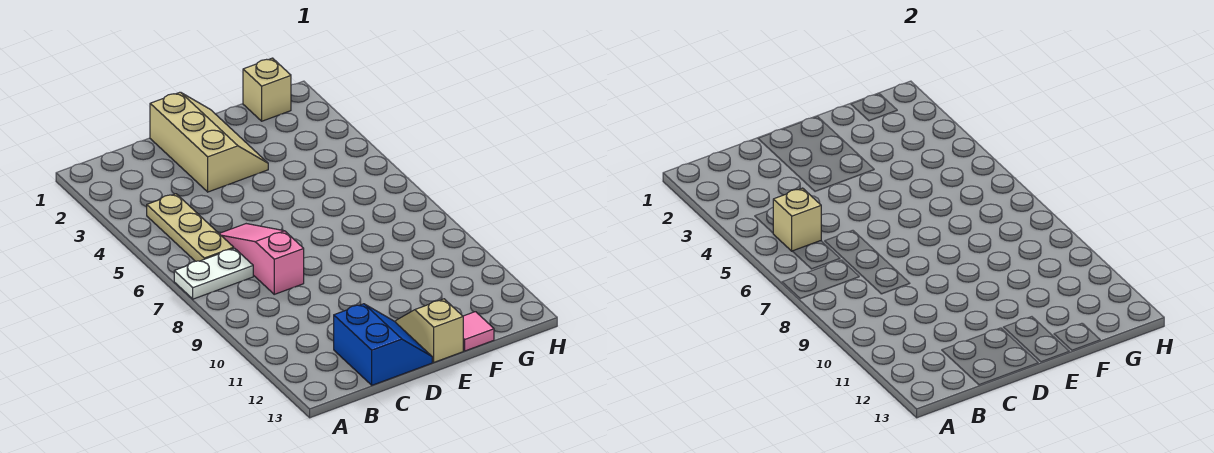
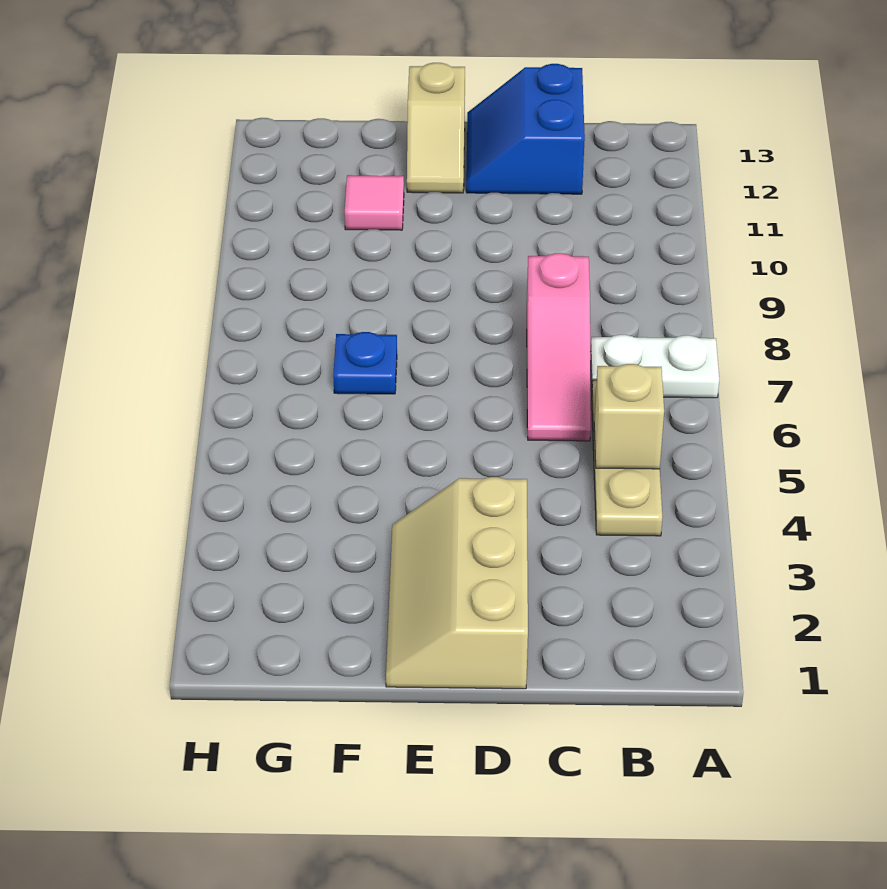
none -> blue plate F7 level 1
pink tile F13 level 1 -> pink tile F11 level 1
tan brick G1 level 1 -> none

